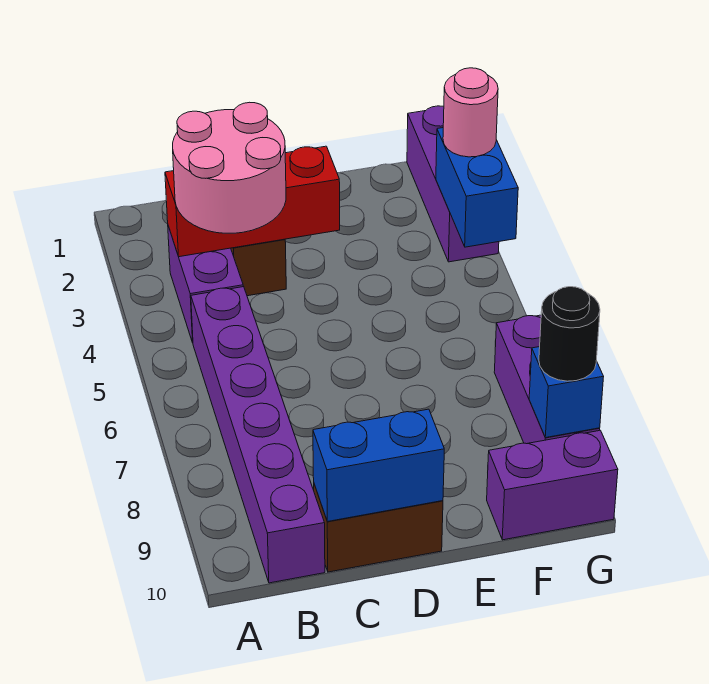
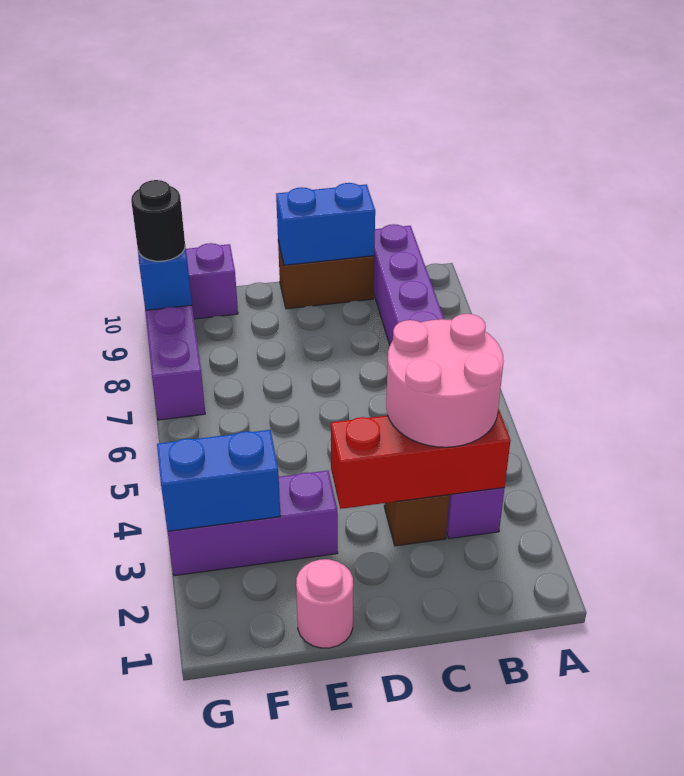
purple brick G1:G3 level 1 -> purple brick E3:G3 level 1
blue brick G3:G4 level 2 -> blue brick F3:G3 level 2
pink round brick G3 level 3 -> pink round brick E1 level 1

